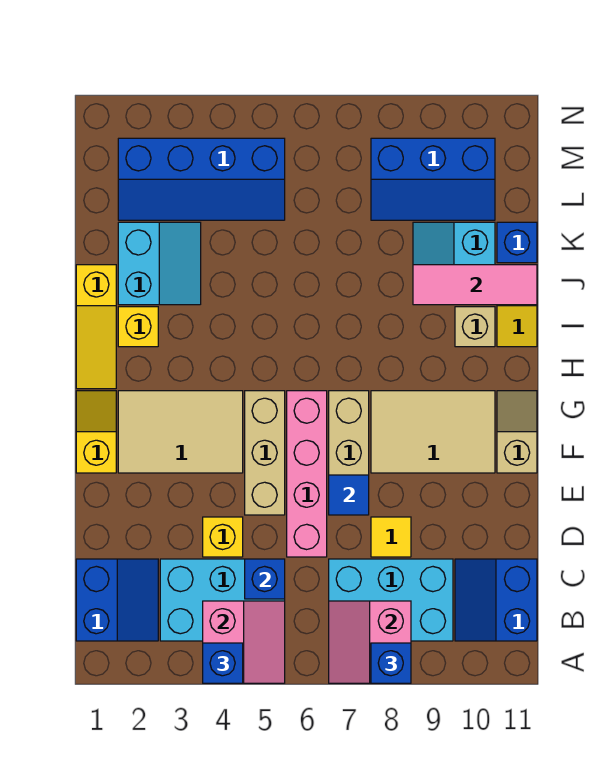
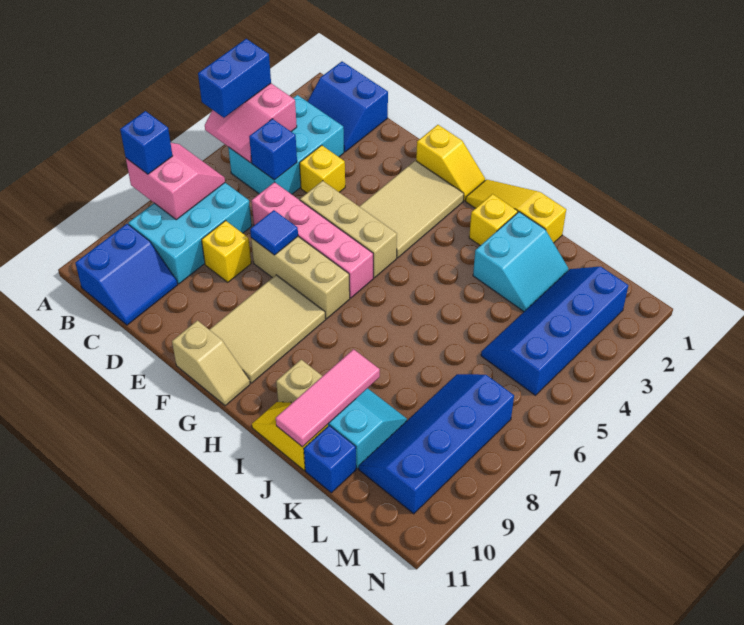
blue brick A4 level 3 -> blue brick A4:A5 level 3
blue slope B10:C11 level 1 top 11 -> blue slope B10:C11 level 1 top B
yellow tile D8 level 1 -> yellow brick D8 level 1
cyan slope J2:K3 level 1 top 2 -> cyan slope J2:K3 level 1 top J
blue slope L8:M10 level 1 top M -> blue slope L7:M10 level 1 top M

